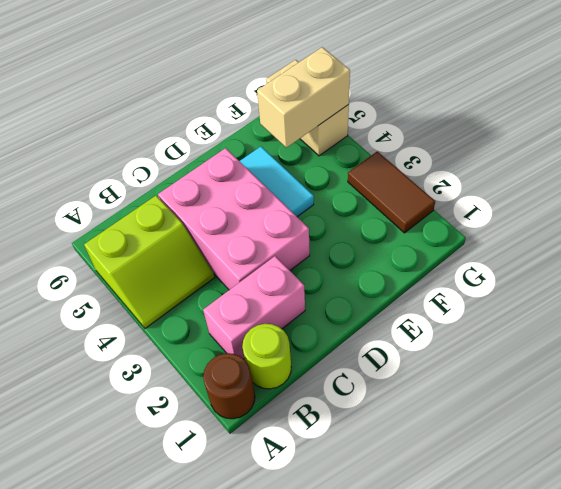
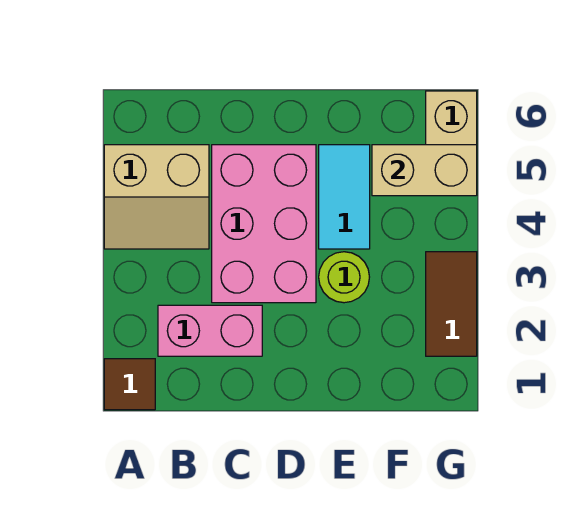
brown round brick A1 level 1 -> brown tile A1 level 1
lime slope A4:B5 level 1 top 5 -> tan slope A4:B5 level 1 top 5
lime round brick B1 level 1 -> lime round brick E3 level 1

